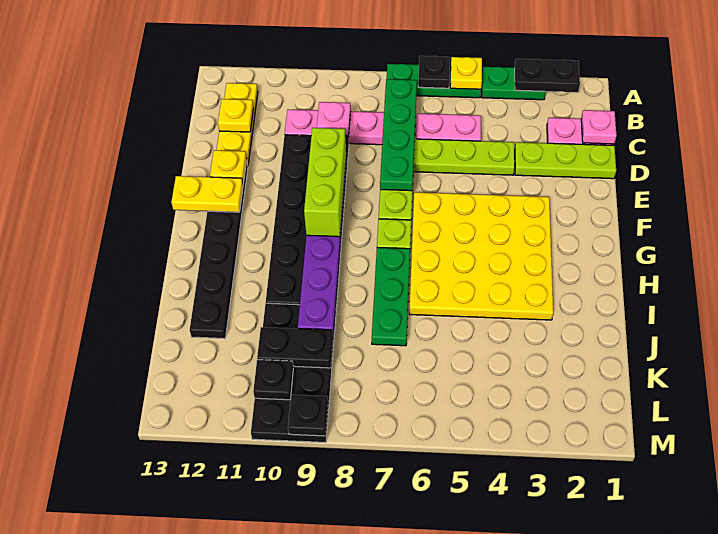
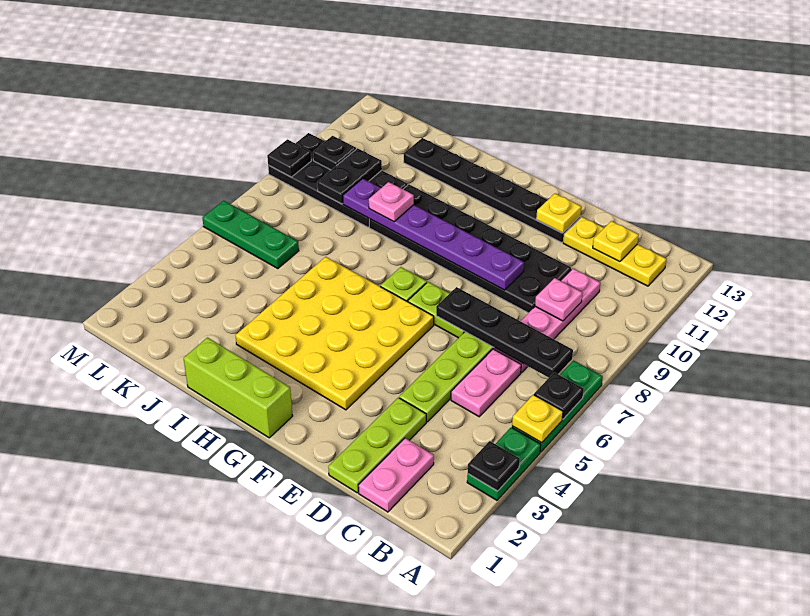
black plate A2:A3 level 2 -> black plate A3 level 2
green plate B7:E7 level 2 -> black plate B7:E7 level 2
pink plate C1 level 2 -> pink plate I9 level 3
lime brick E9:G9 level 3 -> lime brick G1:I1 level 1
yellow plate F12:F13 level 2 -> none
green plate H7:J7 level 1 -> green plate K6:M6 level 1

